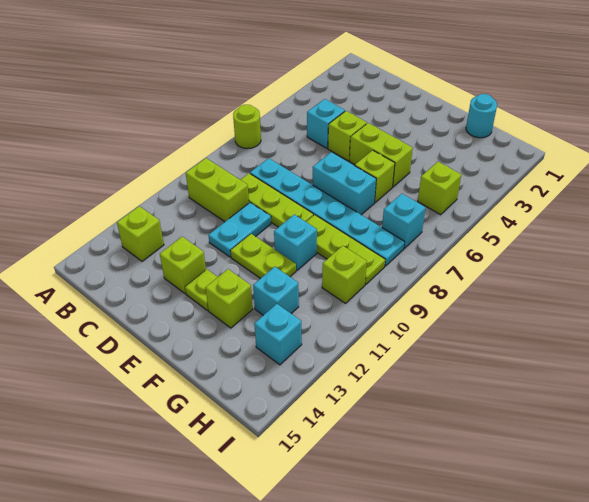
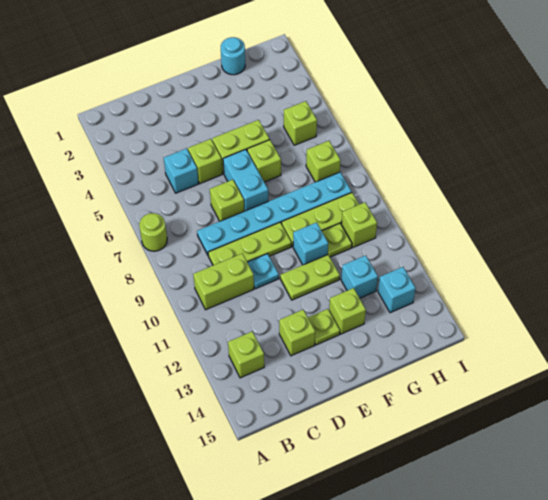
none -> lime brick D7 level 1
cyan plate D10:D11 level 1 -> cyan plate D10 level 1
cyan brick E7:F7 level 1 -> cyan brick E6:E7 level 1
none -> lime plate G10 level 1
cyan brick H7 level 1 -> lime brick H7 level 1

